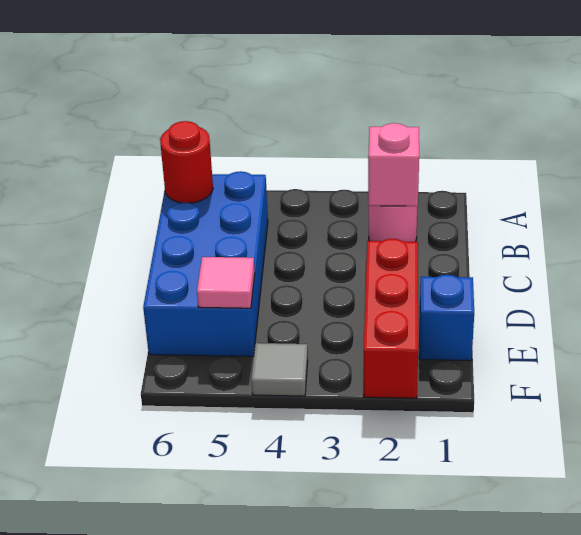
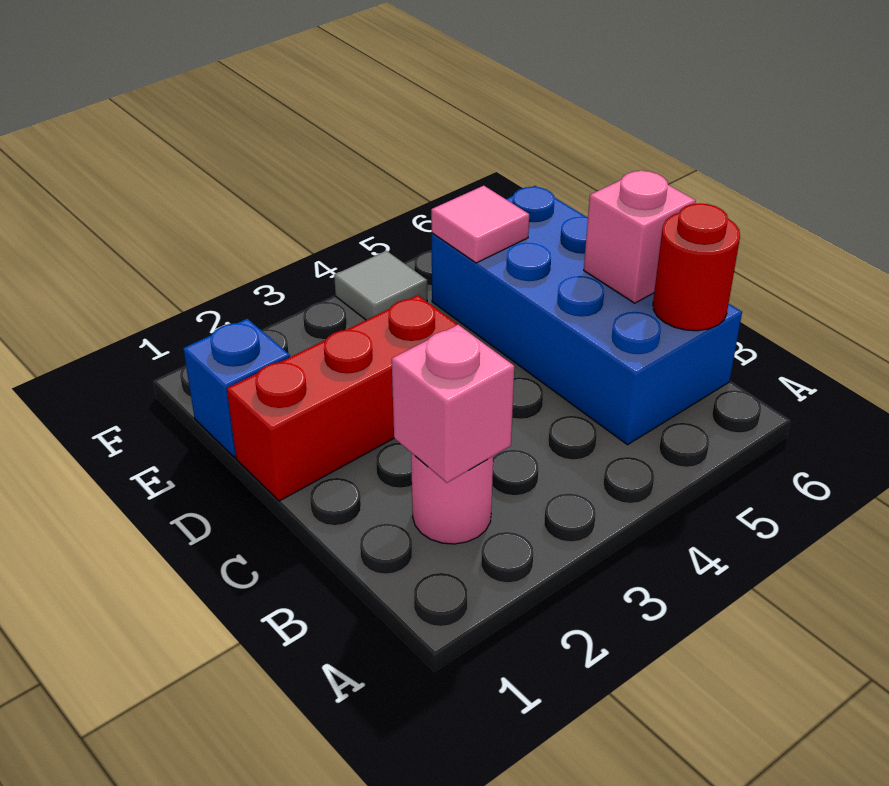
none -> pink brick C6 level 2
red brick D2:F2 level 1 -> red brick D1:D3 level 1

